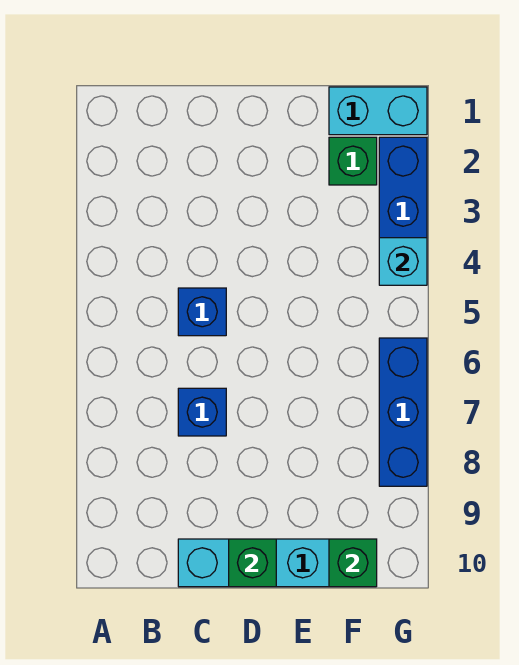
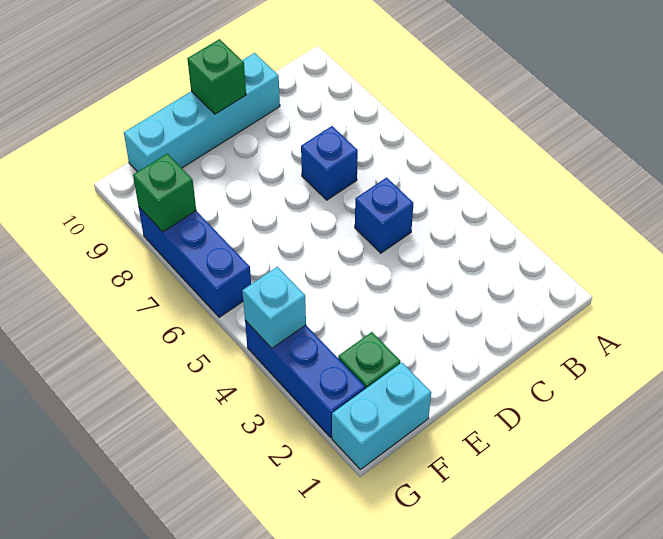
green brick F10 level 2 -> green brick G8 level 2

